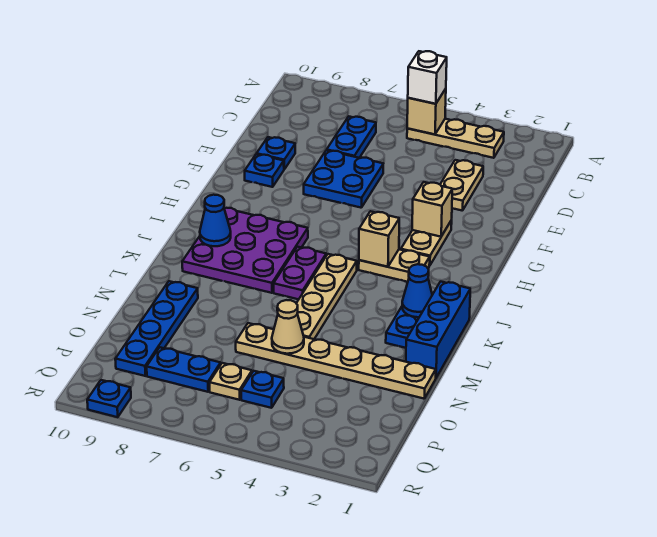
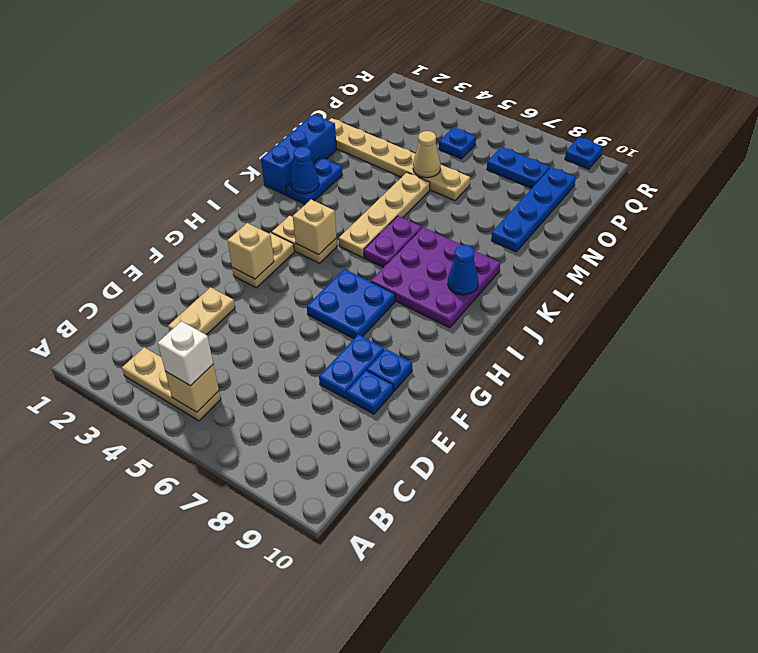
blue plate C7:D7 level 1 -> blue plate E8:F8 level 1
blue plate E6:F7 level 1 -> blue plate G6:H7 level 1
tan plate P6 level 1 -> none

